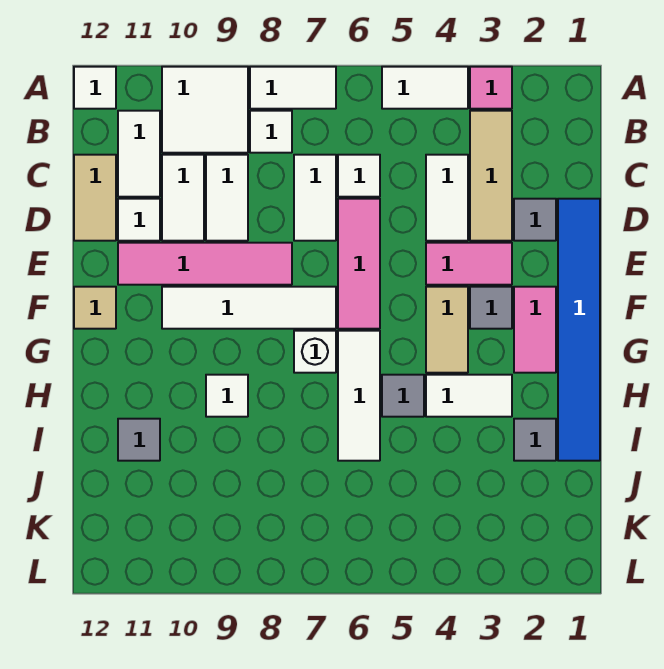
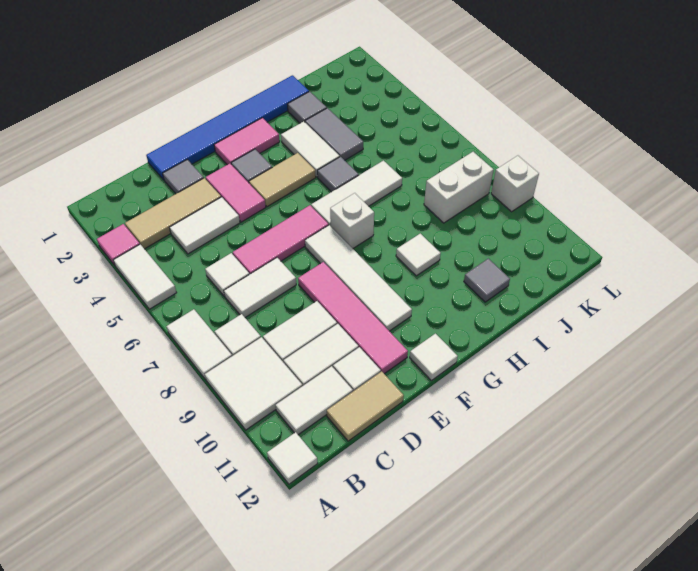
tan tile F12 level 1 -> white tile F12 level 1
none -> grey tile I3:I4 level 1
none -> white brick J8:K8 level 1
none -> white brick L9 level 1

